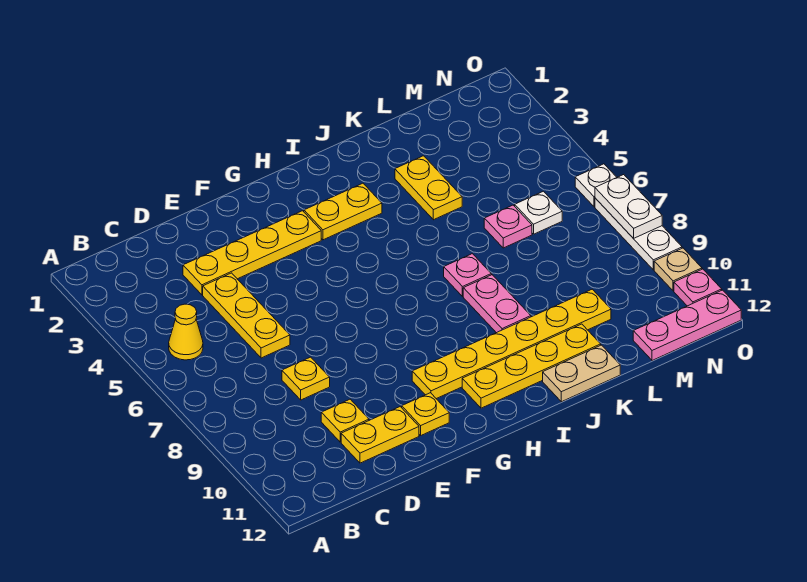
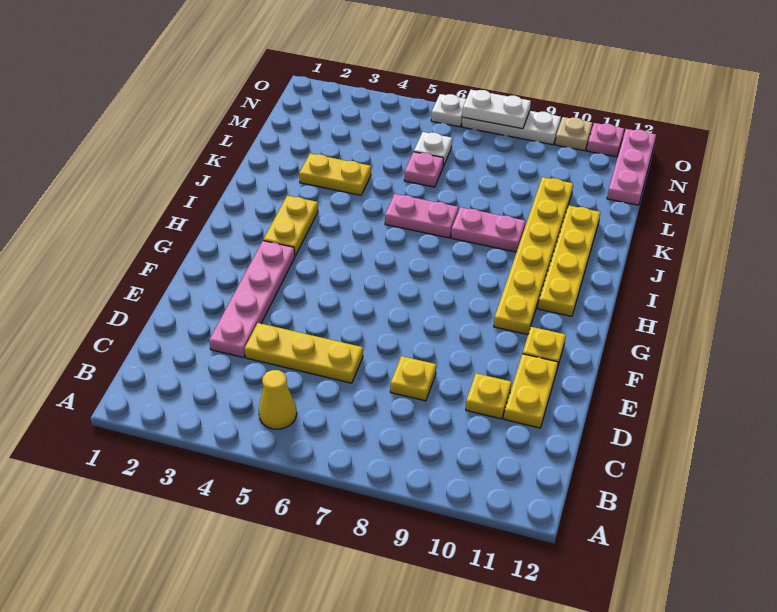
yellow plate D3:G3 level 1 -> pink plate D3:G3 level 1
pink plate J7 level 1 -> pink plate J6:J7 level 1
tan plate J12:K12 level 1 -> none

